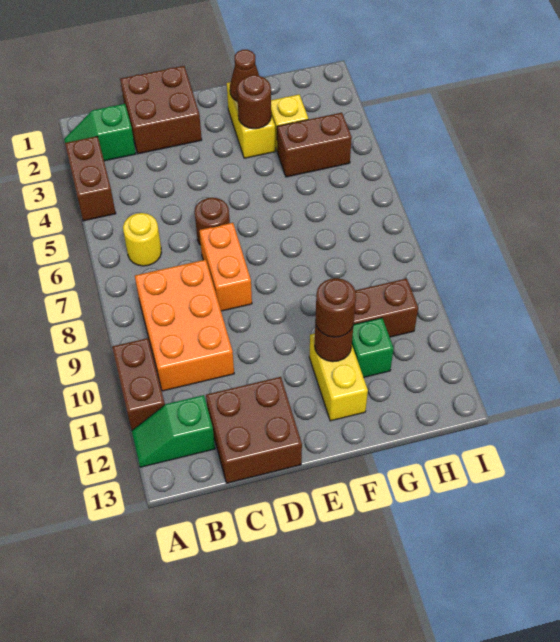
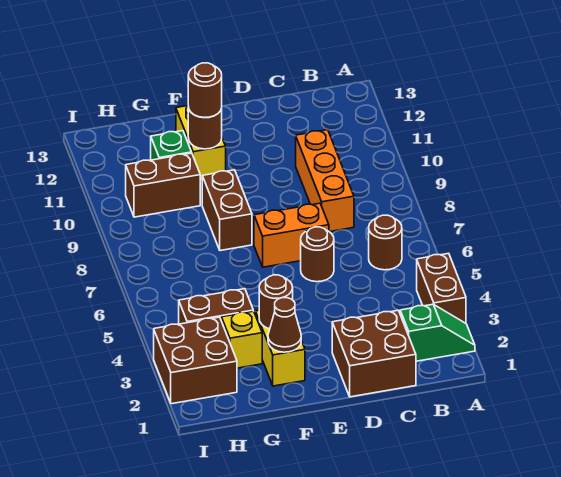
brown brick A10:A11 level 1 -> brown brick F8:F9 level 1
green slope A12:B12 level 1 top B -> none
yellow round brick B6 level 1 -> brown round brick B6 level 1
orange brick B8:C10 level 1 -> orange brick C8:C10 level 1
brown brick C12:D13 level 1 -> brown brick H2:I3 level 1
orange brick D7:D8 level 1 -> orange brick D7:E7 level 1

